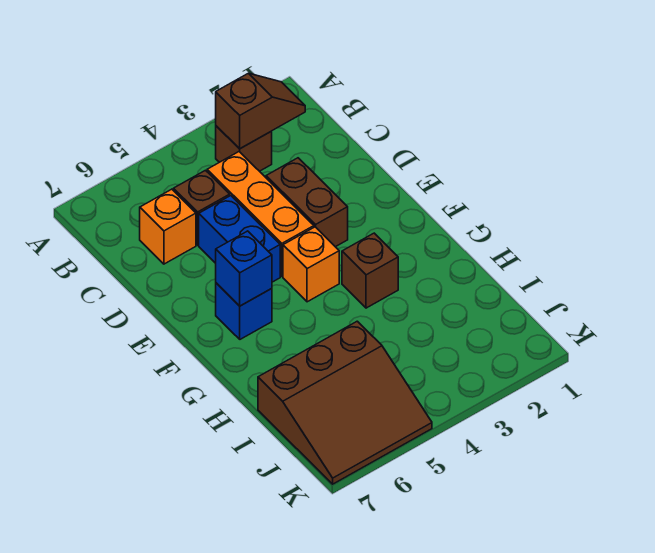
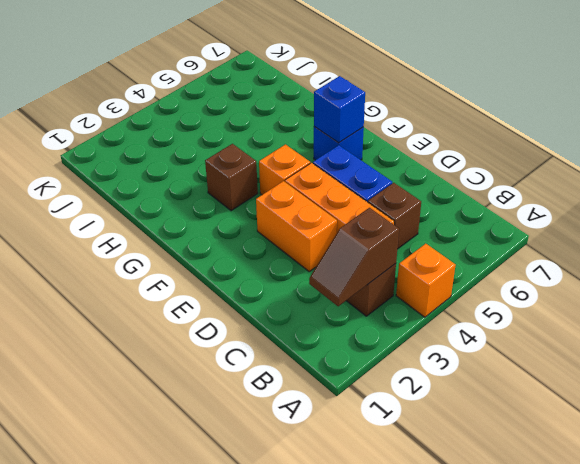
orange brick C6 level 1 -> orange brick A4 level 1
brown brick D3:E3 level 1 -> orange brick D3:E3 level 1
brown slope I5:K7 level 1 top I -> none

